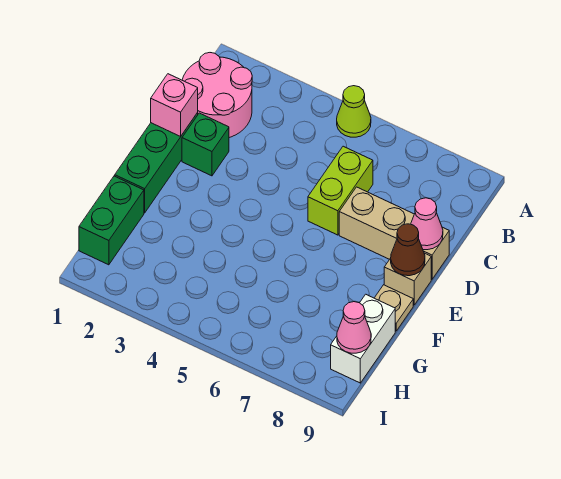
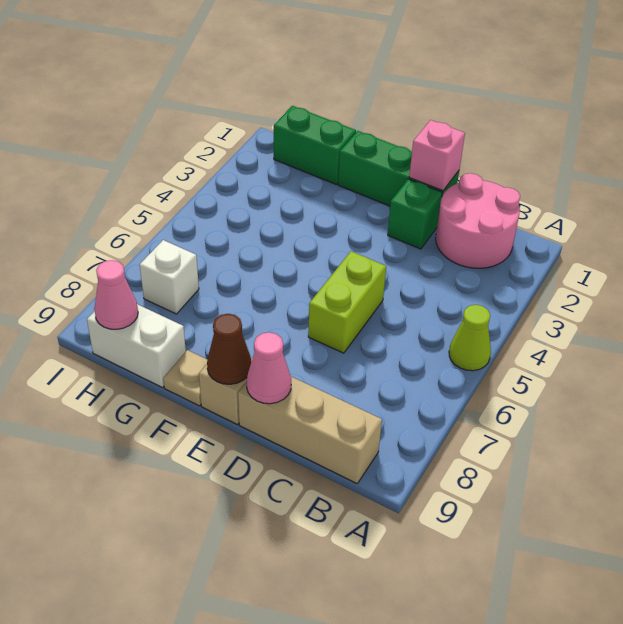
lime brick C6:D6 level 1 -> lime brick D5:D6 level 1
tan brick D7:D9 level 1 -> tan brick B9:D9 level 1
none -> white brick H7 level 1

